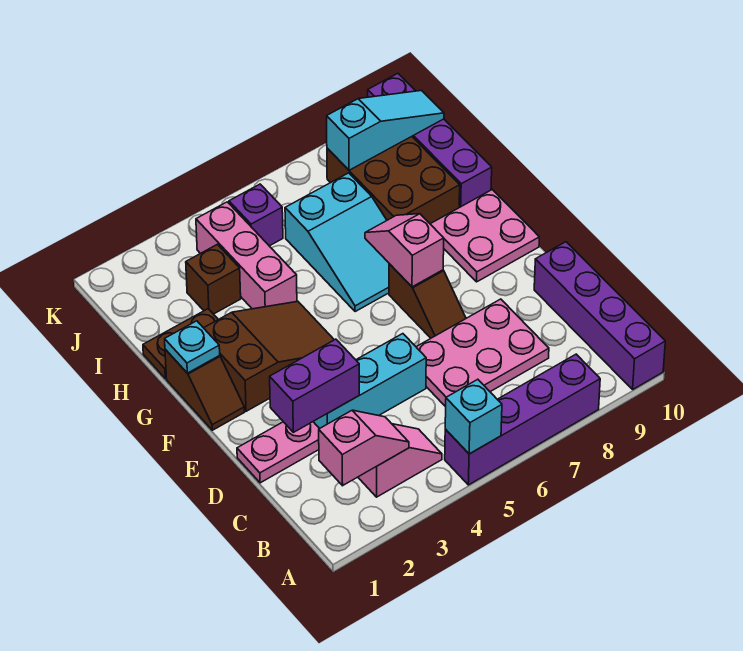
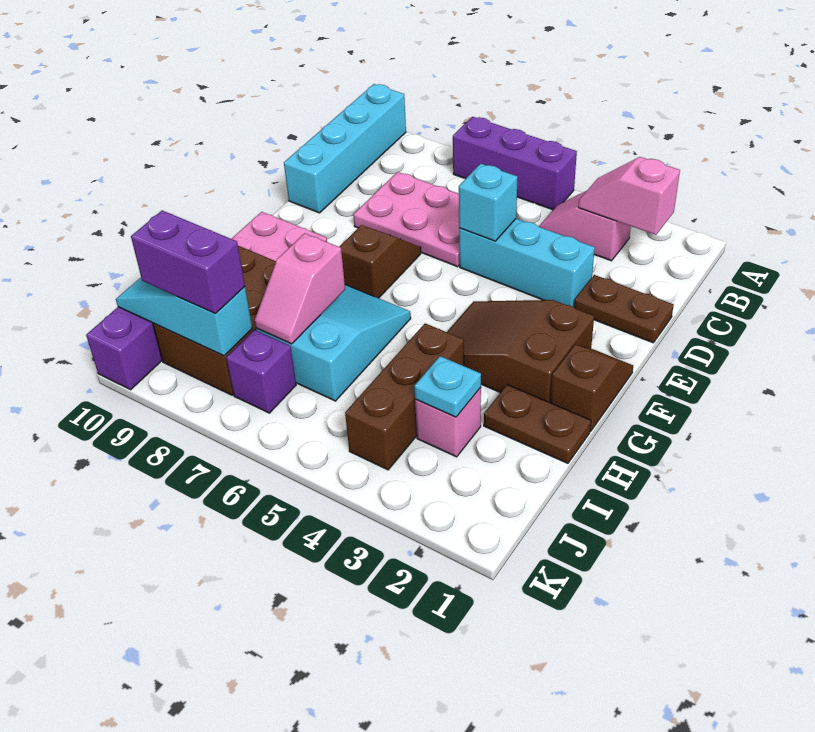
purple brick A5:A8 level 1 -> purple brick A5:A7 level 1
cyan brick A5 level 2 -> cyan brick D5 level 2
purple brick A10:D10 level 1 -> cyan brick A10:D10 level 1
pink plate D1:D2 level 1 -> brown plate D1:D2 level 1
purple brick D2:D3 level 2 -> purple brick J8:J9 level 3
pink slope F7:G7 level 2 top F -> pink slope H7:I7 level 2 top H
cyan plate G1 level 2 -> cyan plate I3 level 2
pink brick H4:J4 level 1 -> brown brick H4:J4 level 1
brown brick I3 level 1 -> pink brick I3 level 1
purple brick J5 level 1 -> purple brick J7 level 1

